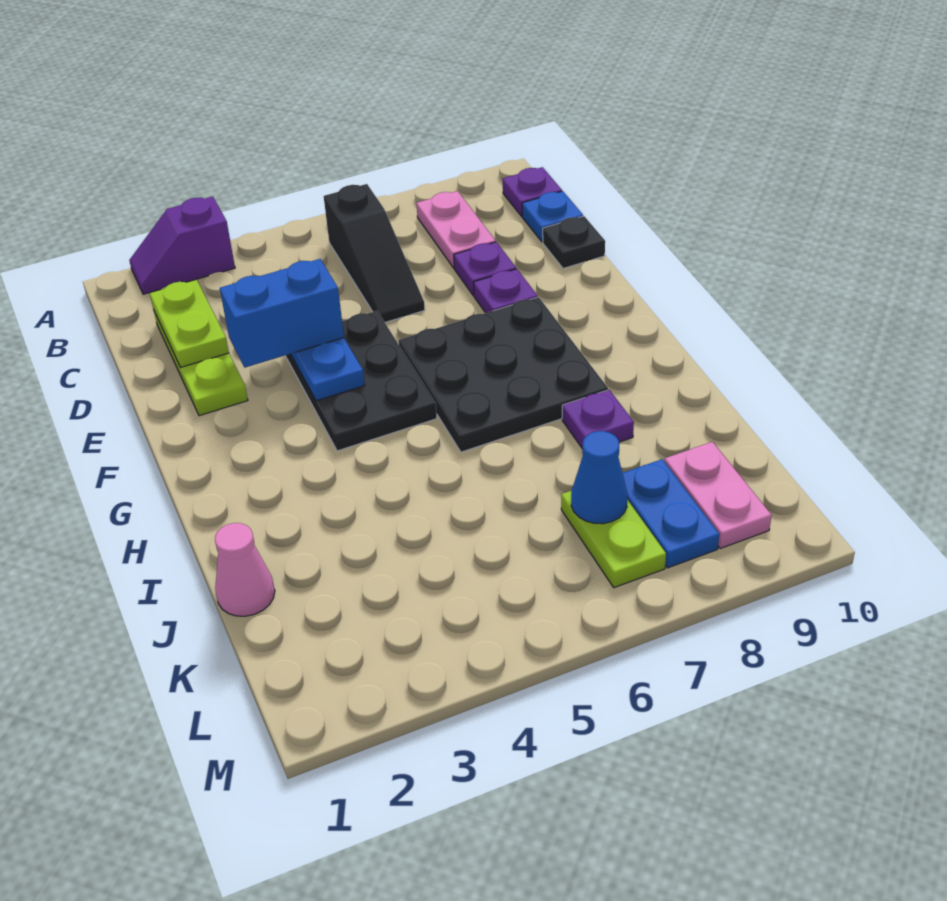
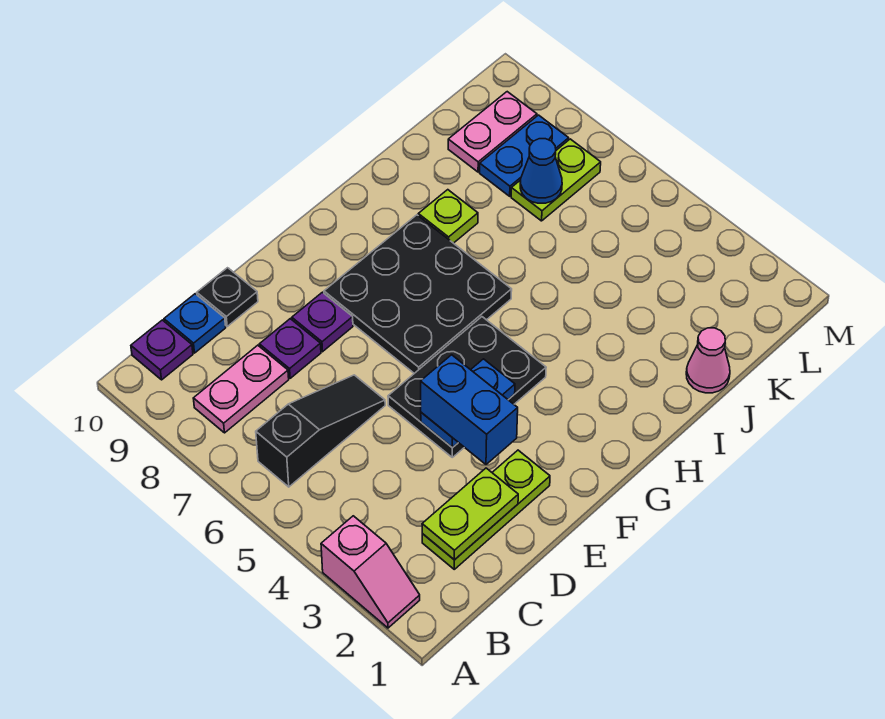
purple slope A2:A3 level 1 top 3 -> pink slope A2:A3 level 1 top 3
purple plate I8 level 1 -> lime plate I8 level 1

